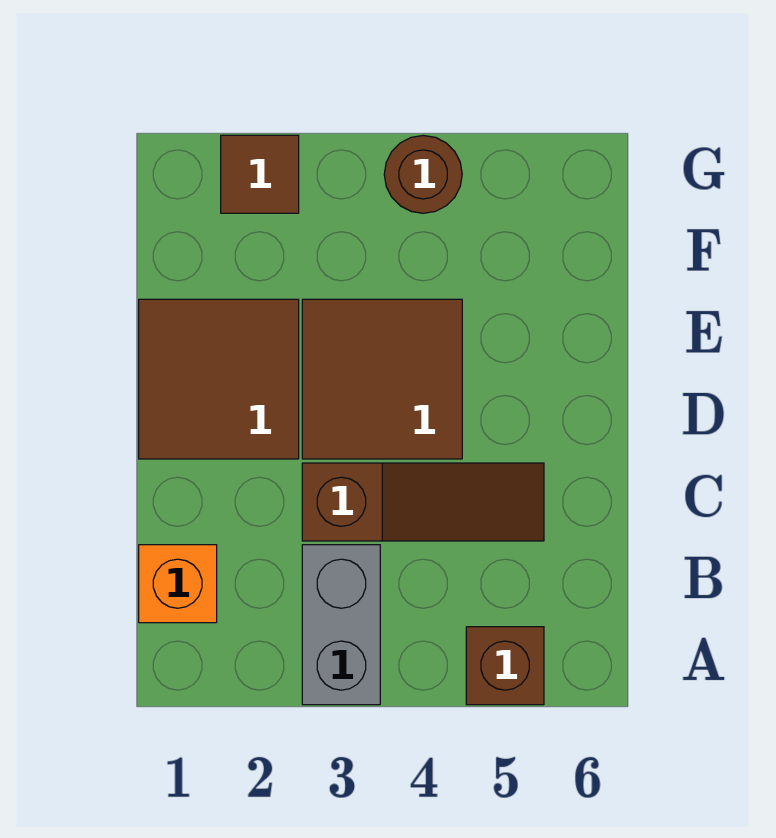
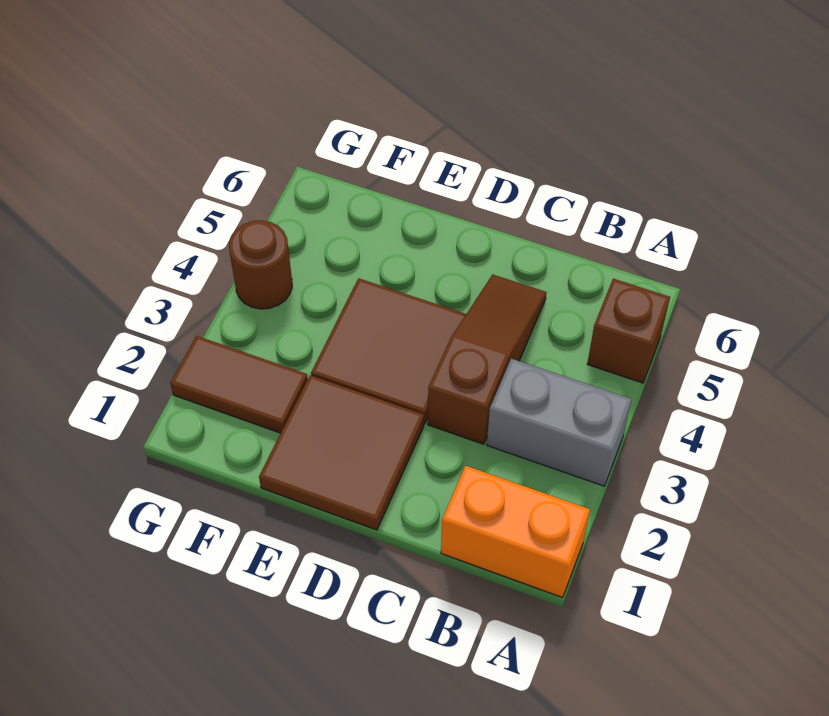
orange brick B1 level 1 -> orange brick A1:B1 level 1
brown tile G2 level 1 -> brown tile F2:G2 level 1

